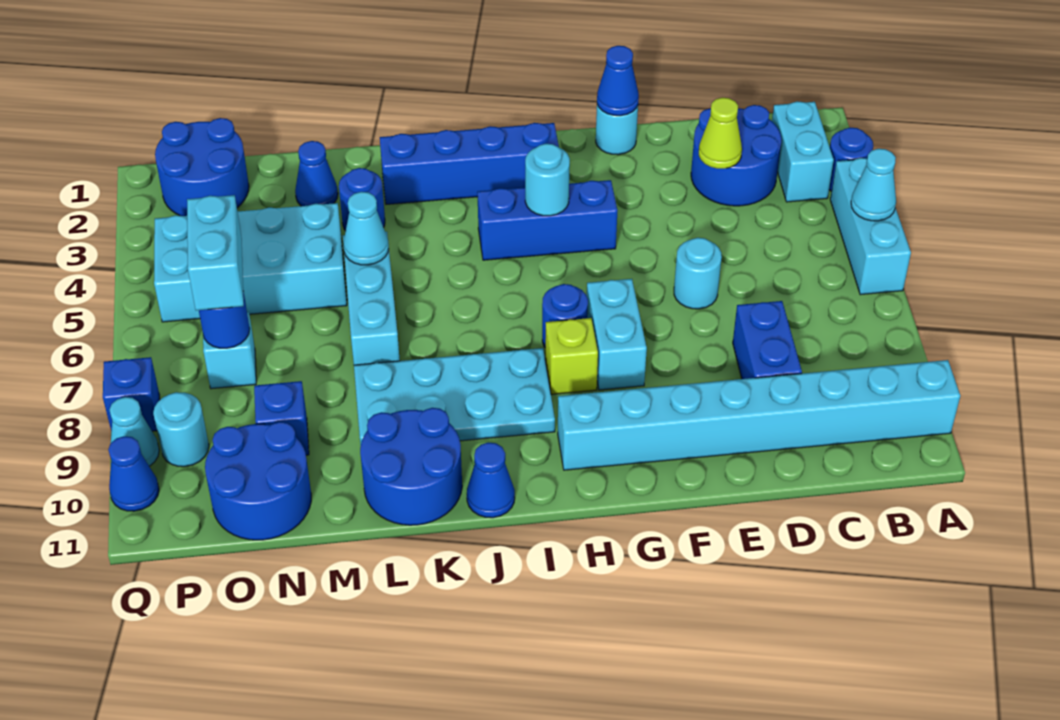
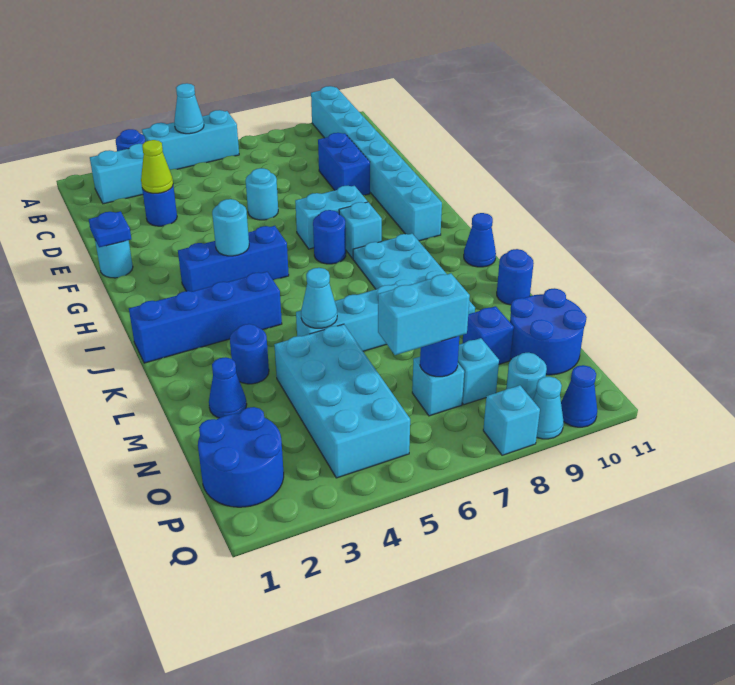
blue round brick C2:D3 level 1 -> blue round brick D3 level 1
blue brick D8:D9 level 1 -> blue brick D9:E9 level 1
blue cone F1 level 2 -> blue plate F1 level 2
blue brick G4:I4 level 1 -> blue brick H3:H5 level 1
blue brick H2:K2 level 1 -> blue brick J1:J4 level 1
lime brick H8 level 1 -> cyan brick H8 level 1
blue round brick K10:L11 level 1 -> blue round brick L11 level 1
none -> cyan brick O8 level 1
blue brick Q8 level 1 -> cyan brick Q8 level 1

